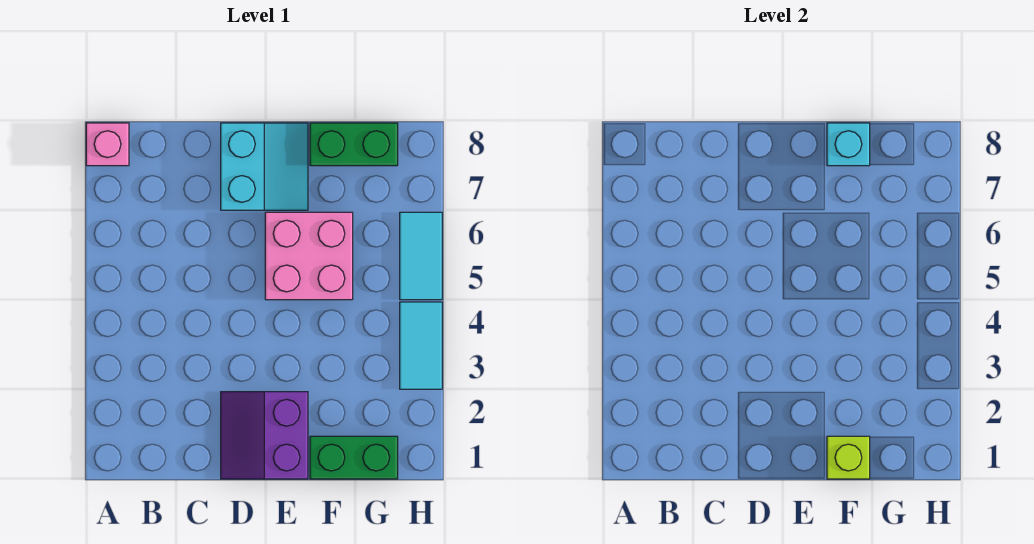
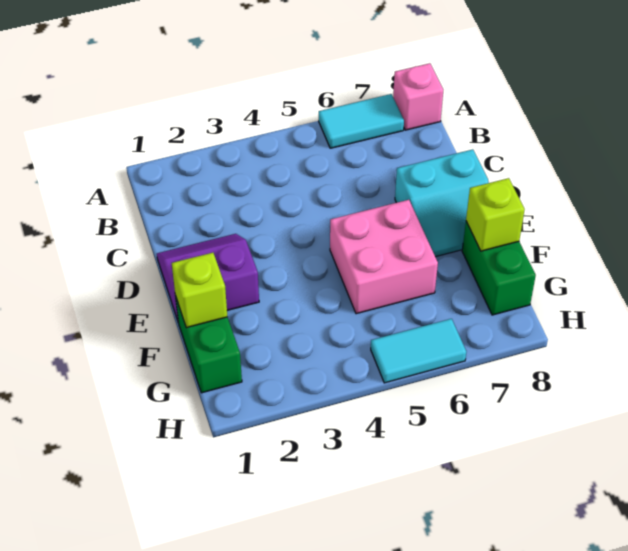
cyan brick F8 level 2 -> lime brick F8 level 2
cyan tile H3:H4 level 1 -> cyan tile A6:A7 level 1

